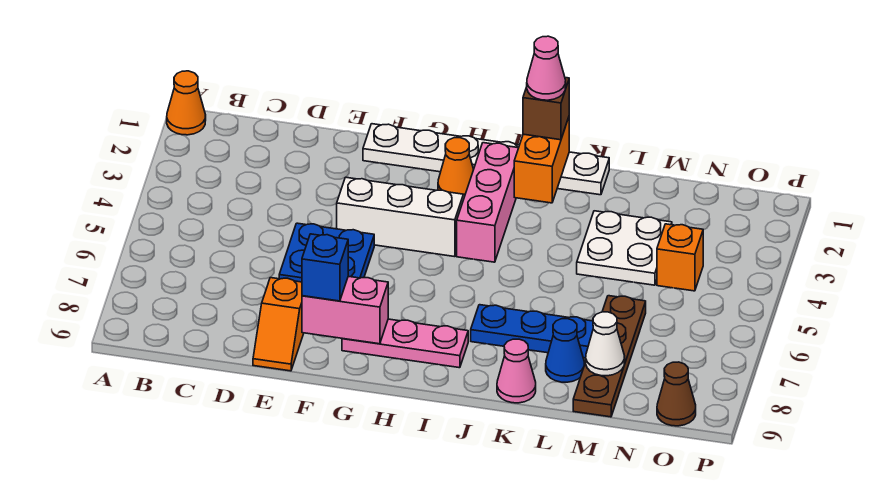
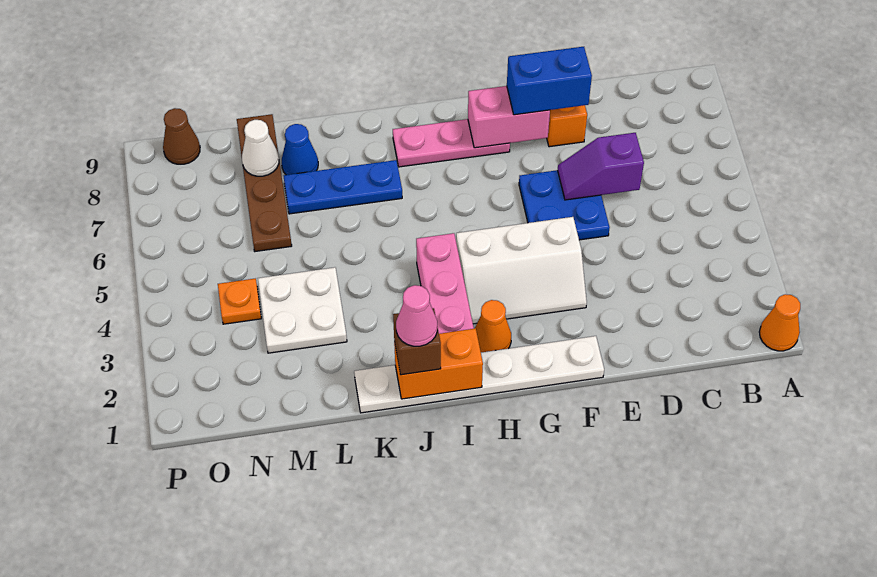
none -> purple slope D6:E6 level 2 top D
blue brick F8 level 3 -> blue brick E8:F8 level 3
orange brick J1:J2 level 2 -> orange brick I1:J1 level 2
pink cone K9 level 1 -> none
orange brick N4 level 1 -> orange plate N4 level 1

